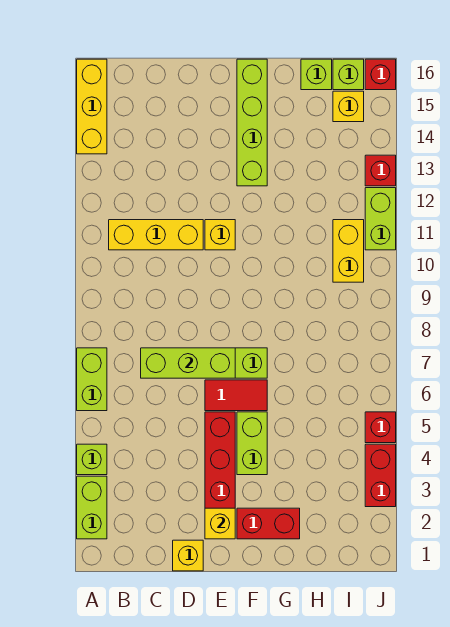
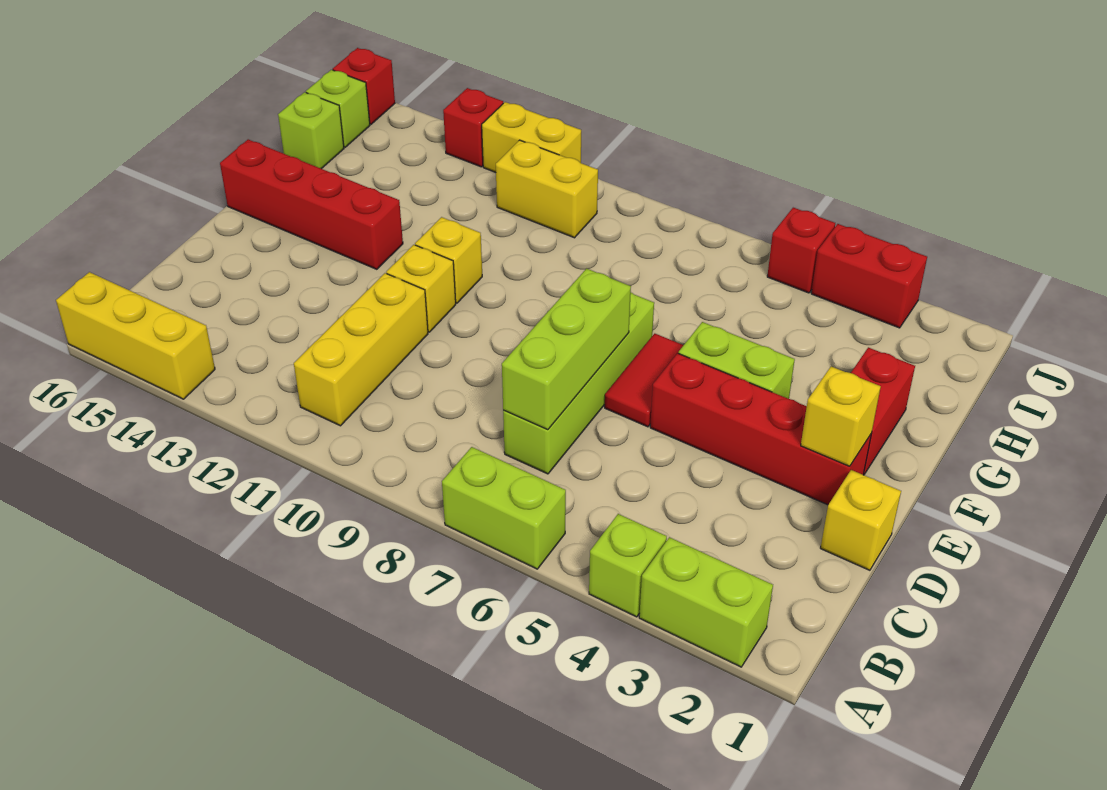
lime brick F13:F16 level 1 -> red brick F13:F16 level 1
yellow brick I15 level 1 -> yellow brick F11 level 1
lime brick J11:J12 level 1 -> yellow brick J11:J12 level 1

